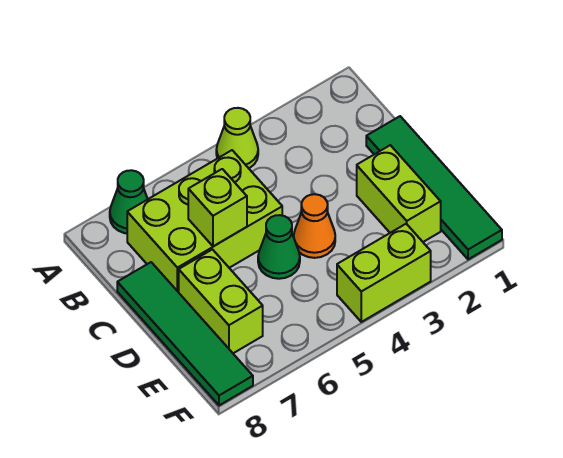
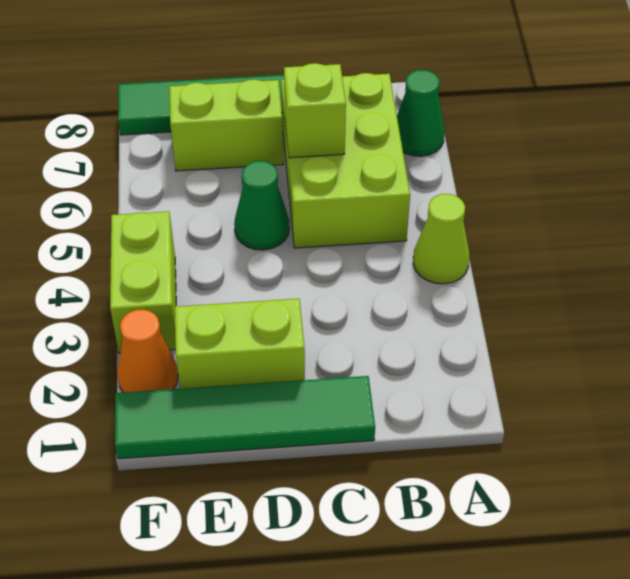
orange cone D4 level 1 -> orange cone F2 level 1

